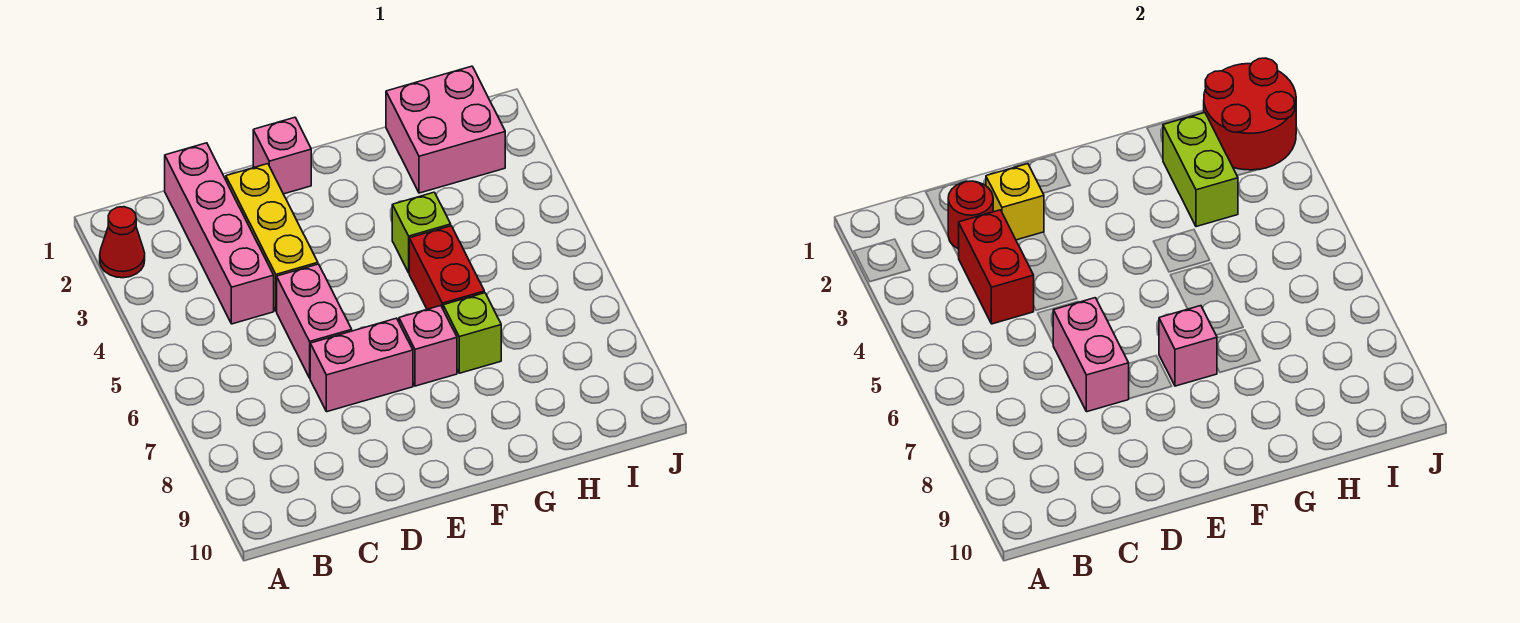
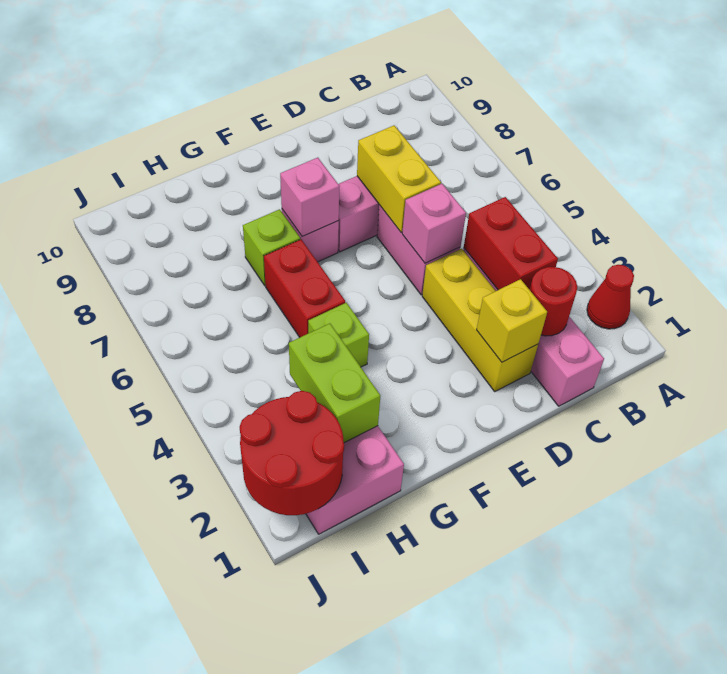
pink brick D6:D7 level 2 -> yellow brick D6:D7 level 2
pink brick E1 level 1 -> pink brick D5 level 2

